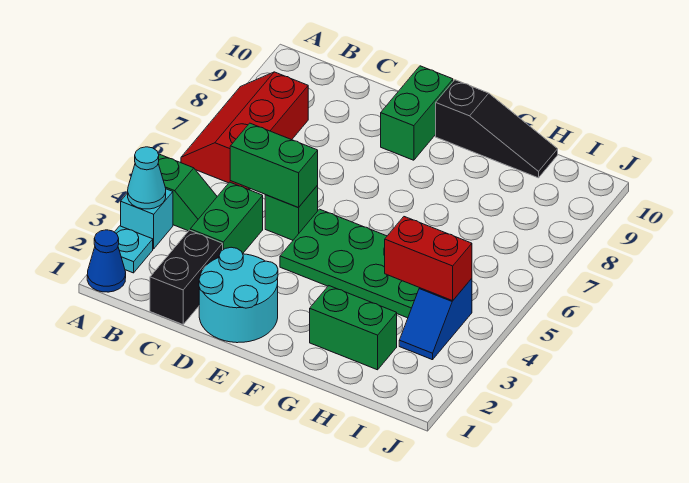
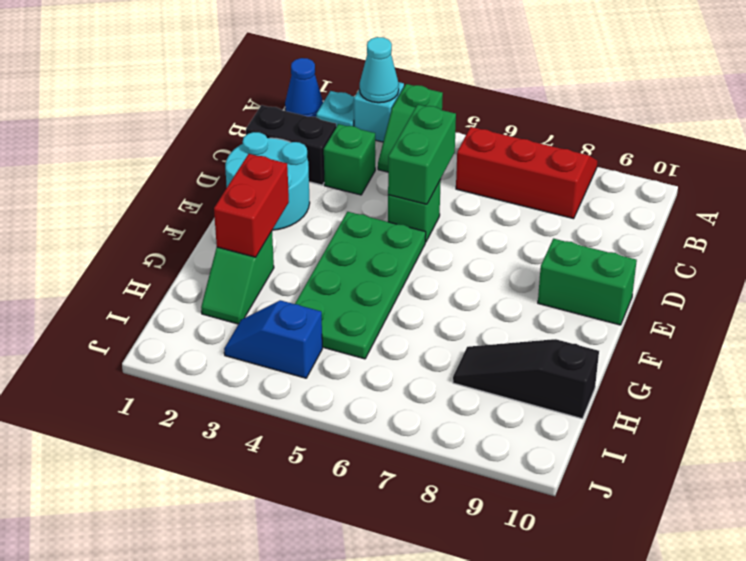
green brick C3:C4 level 1 -> green brick C3 level 1
black slope F10:H10 level 1 top F -> black slope H8:H10 level 1 top 10
green brick G2:H2 level 1 -> green slope G2:H2 level 1 top G
red brick H4:I4 level 2 -> red brick F2:G2 level 2

